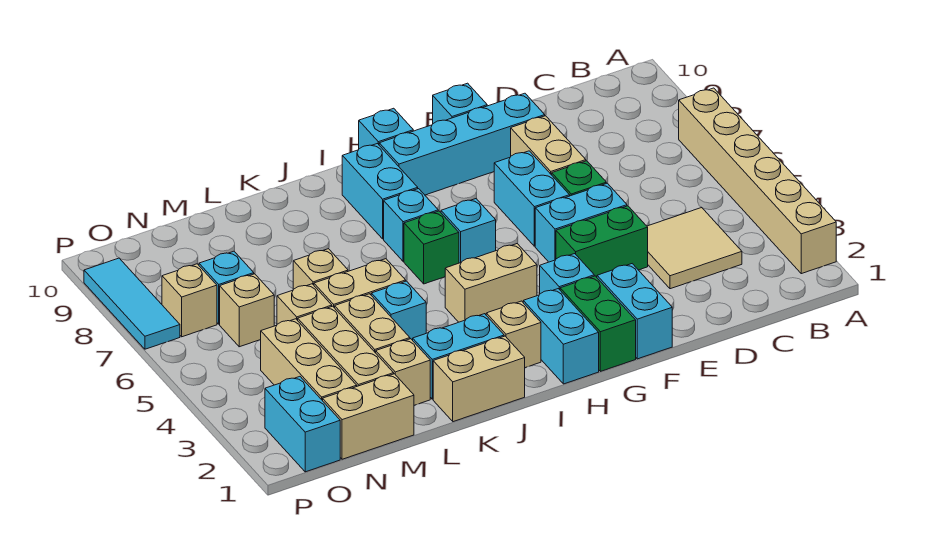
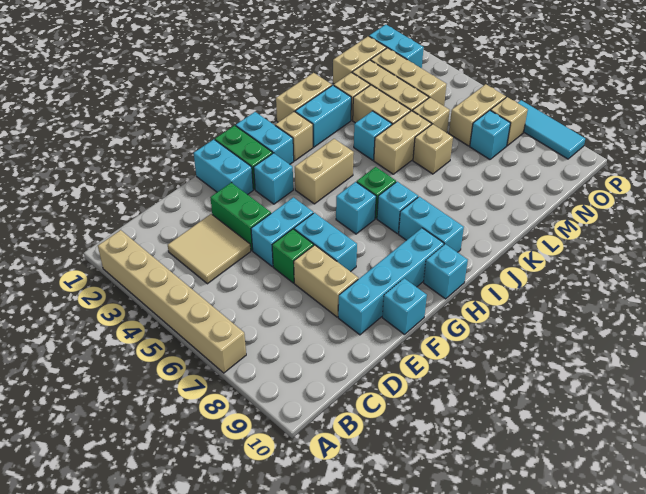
green brick E4:F4 level 1 -> green brick E3:E4 level 1
tan brick N6 level 1 -> tan brick N6:O6 level 1

